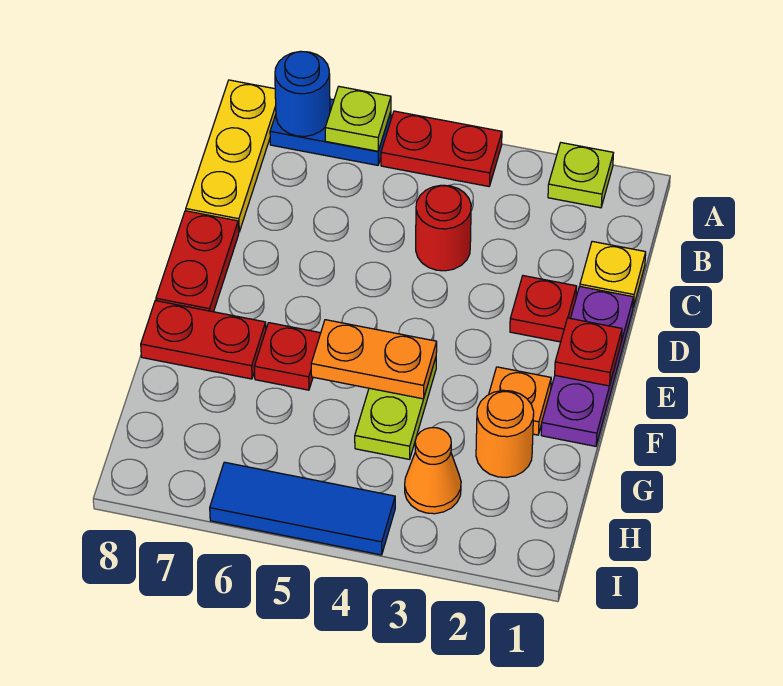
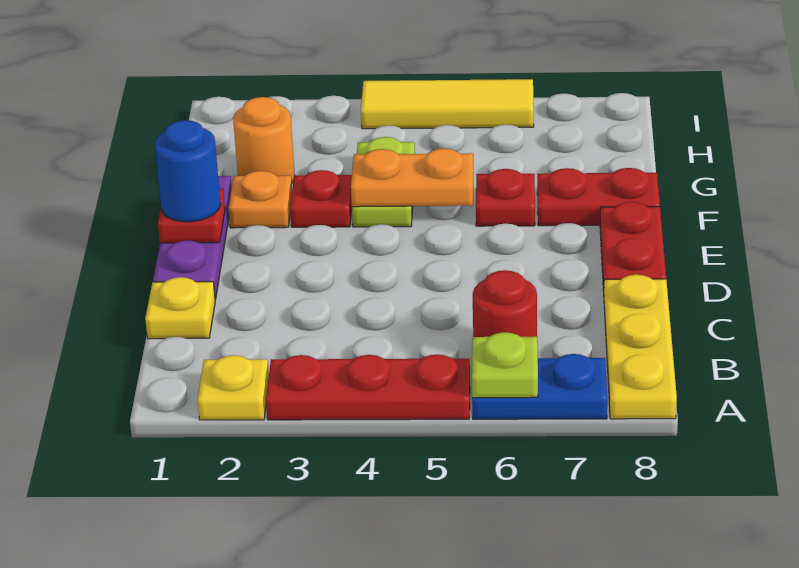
lime plate A2 level 1 -> yellow plate A2 level 1
red plate A4:A5 level 1 -> red plate A3:A5 level 1
blue round brick A7 level 2 -> blue round brick E1 level 3
red round brick C4 level 1 -> red round brick B6 level 1
red plate D2 level 1 -> red plate F3 level 1
orange cone H3 level 1 -> none
blue tile I4:I6 level 1 -> yellow tile I4:I6 level 1

